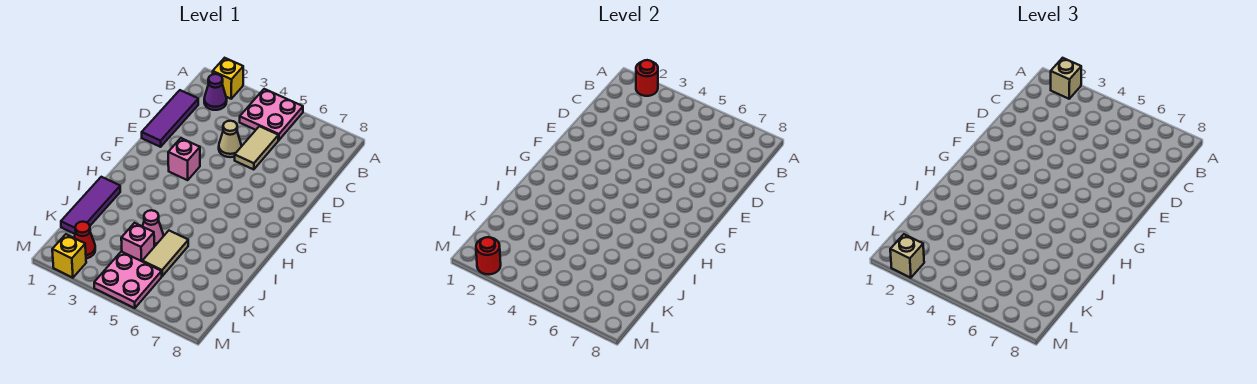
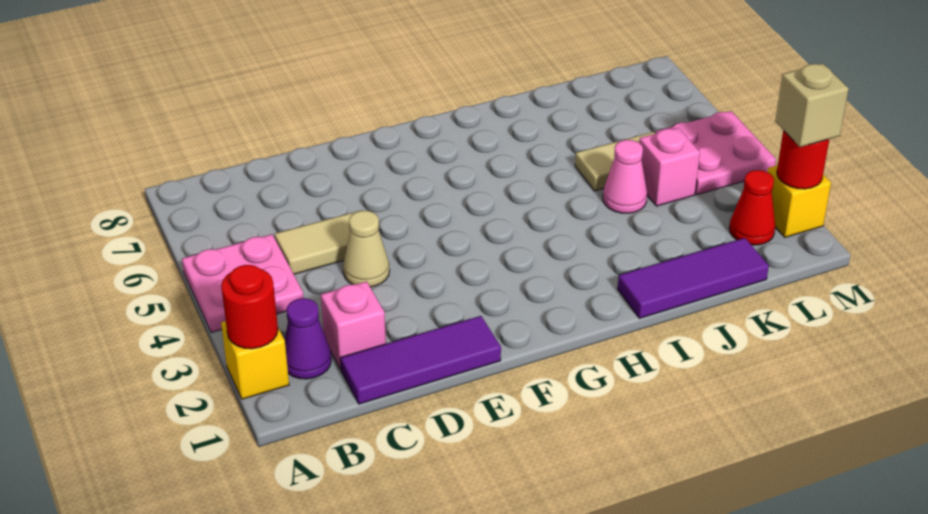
tan brick A2 level 3 -> none
pink brick F3 level 1 -> pink brick C2 level 1

